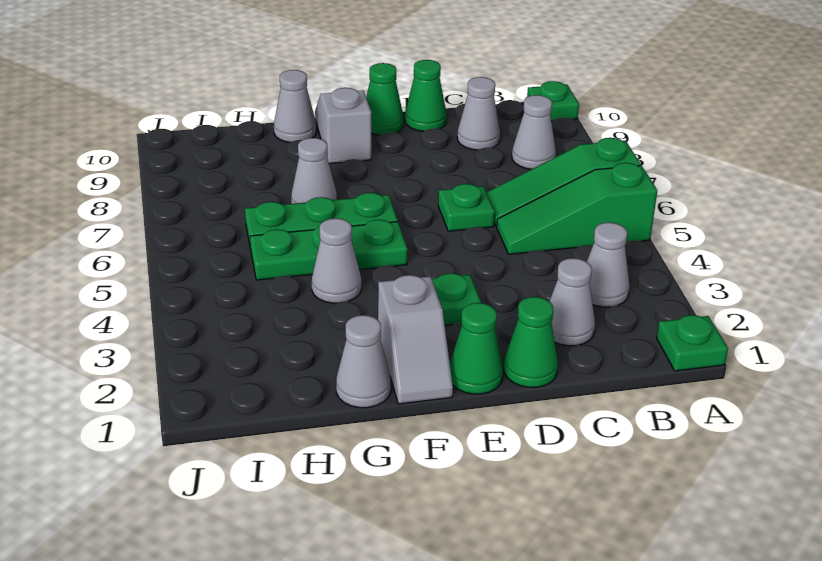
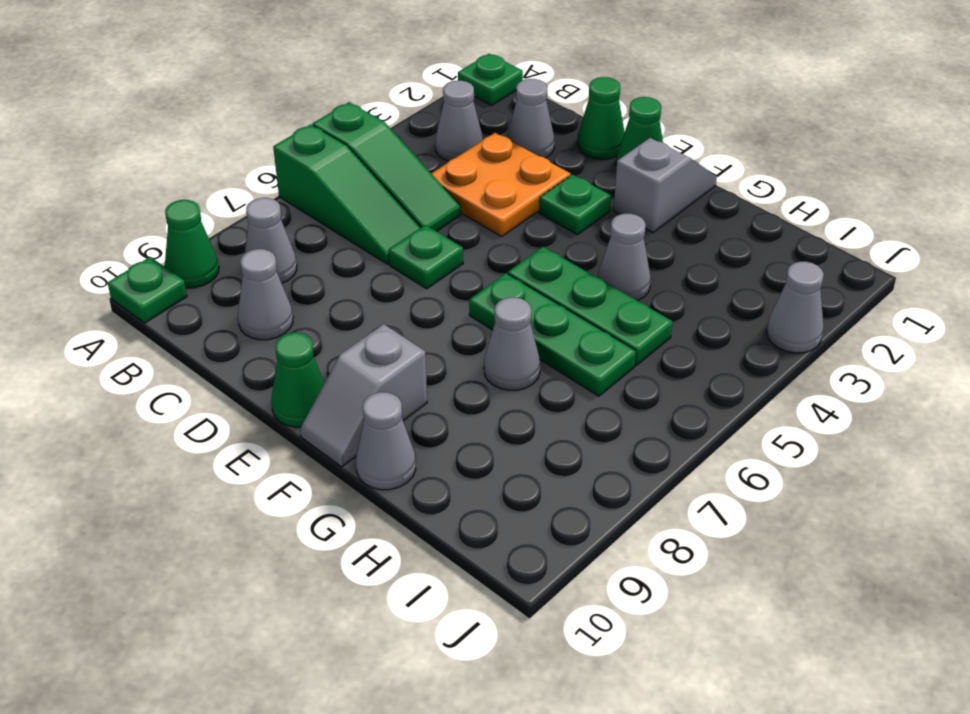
none -> orange plate C3:D4 level 1
green cone D10 level 1 -> green cone A9 level 1
grey cone G1 level 1 -> grey cone J3 level 1

